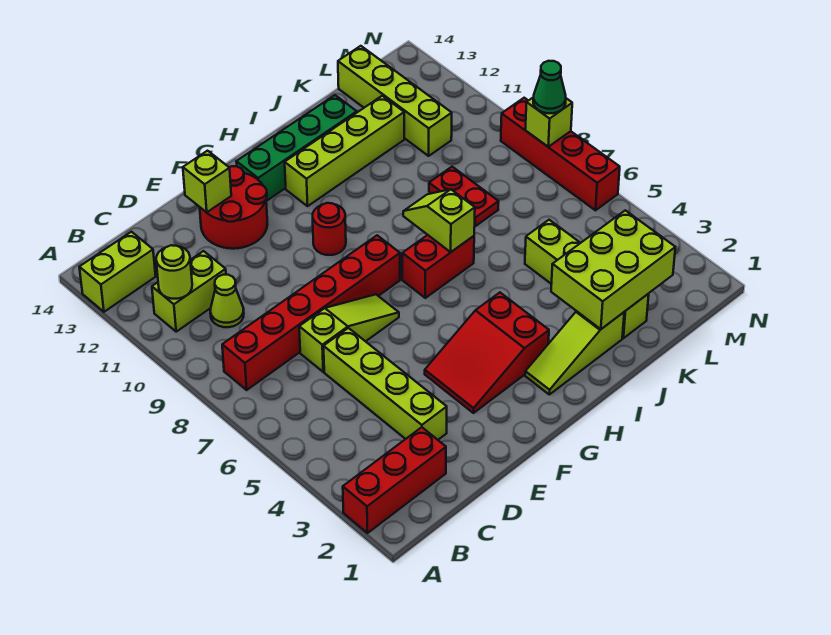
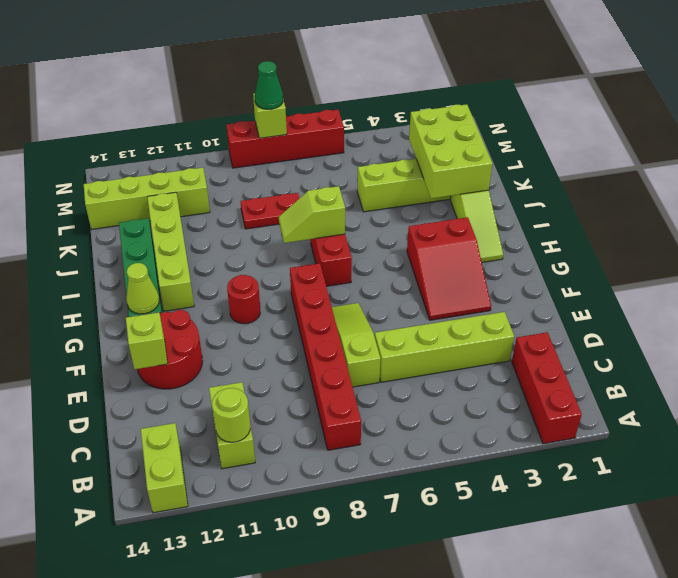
lime cone C10 level 1 -> lime cone G13 level 2

